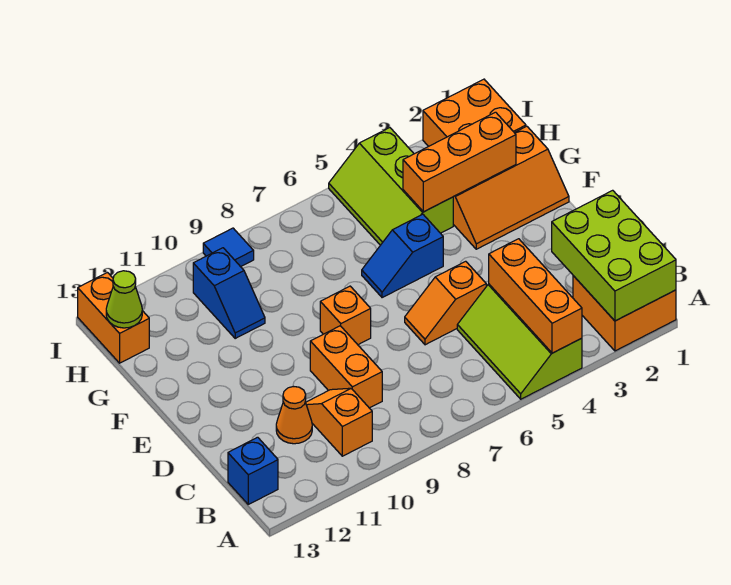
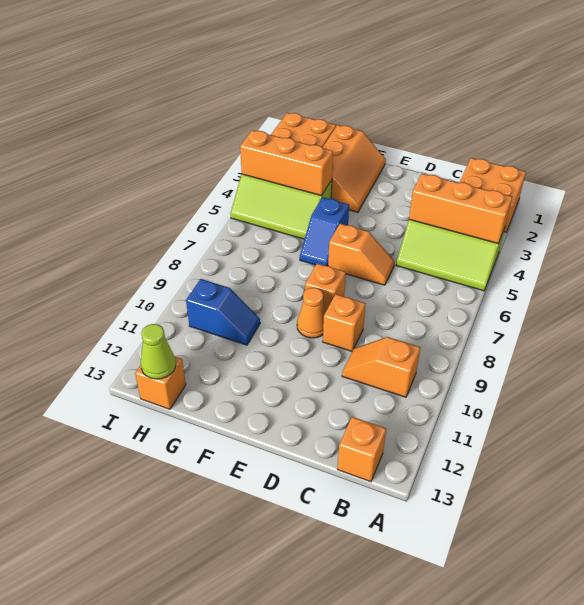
lime brick A1:C2 level 2 -> none
blue brick B13 level 1 -> orange brick B13 level 1
orange brick C9:D9 level 1 -> orange brick D9 level 1
orange cone C11 level 1 -> orange cone E9 level 1
orange slope D5:D6 level 1 top 5 -> orange slope D6:E6 level 1 top E
orange brick G2:G4 level 2 -> orange brick G4:I4 level 2
orange brick H13:I13 level 1 -> orange brick H13 level 1
blue tile I9 level 1 -> none

